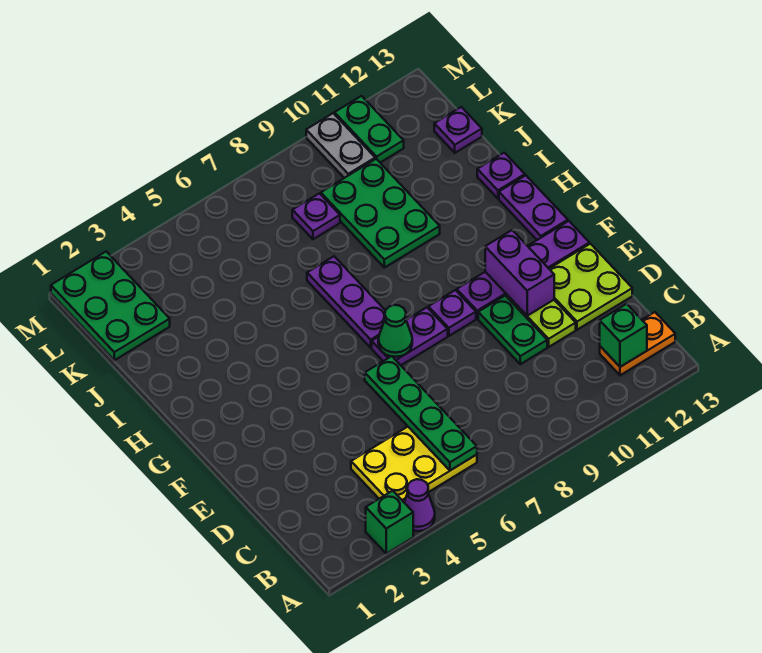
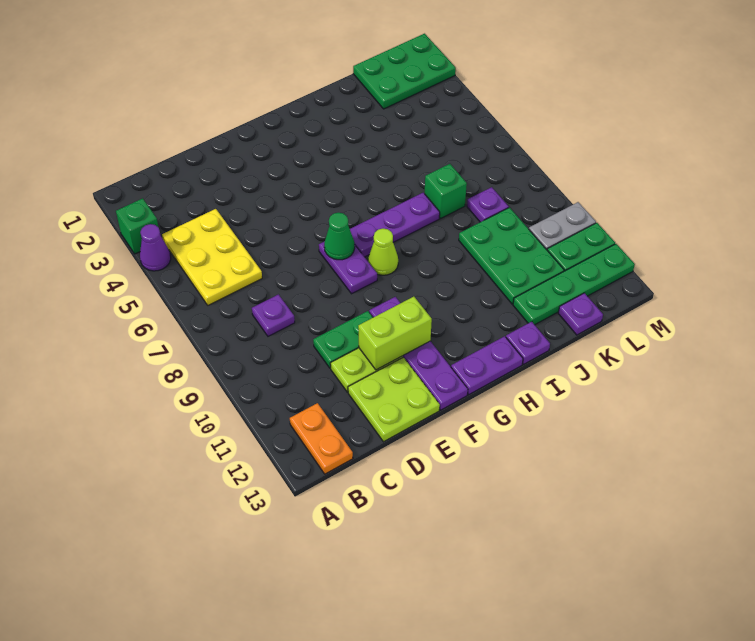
green plate B6:E6 level 2 -> green plate J12:M12 level 1
green brick B12 level 2 -> green brick J7 level 1
purple brick E11:F11 level 2 -> lime brick E11:F11 level 2
purple plate F9 level 1 -> purple plate C8 level 1
none -> lime cone G8 level 1
green plate I9:K10 level 1 -> green plate J9:K11 level 1

